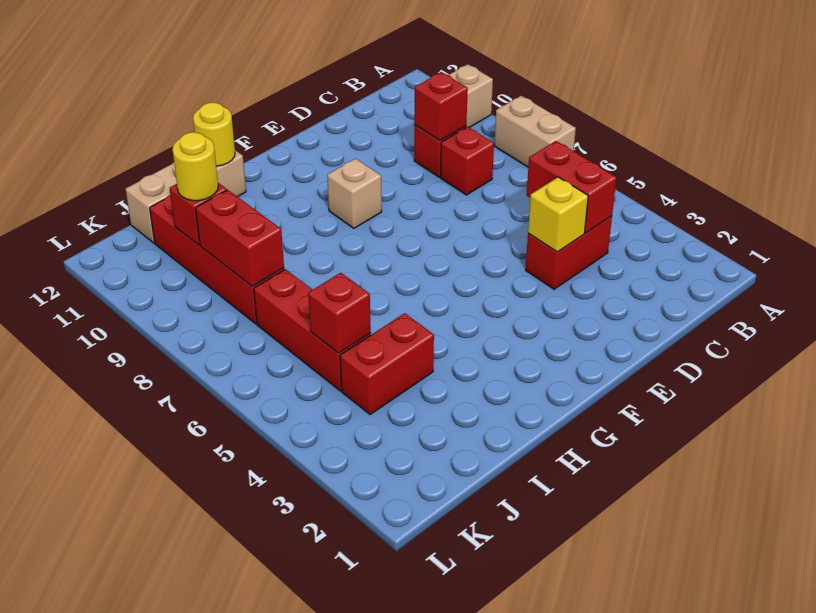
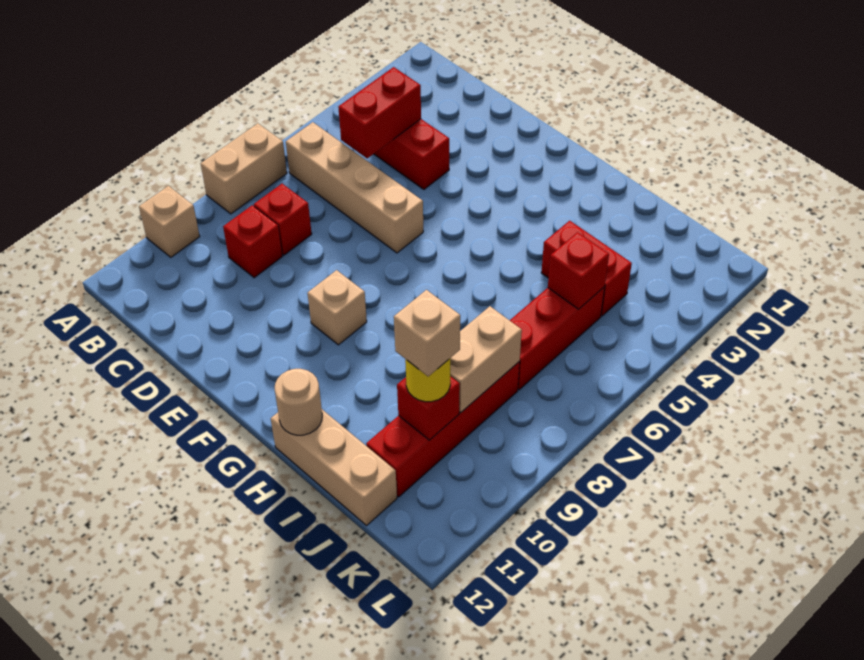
none -> tan brick B6:E6 level 1
red brick C9 level 2 -> none
yellow brick D4 level 2 -> none
yellow round brick H12 level 2 -> tan round brick H12 level 2
red brick J8:J9 level 2 -> tan brick J8:J9 level 2
none -> tan brick J10 level 4

